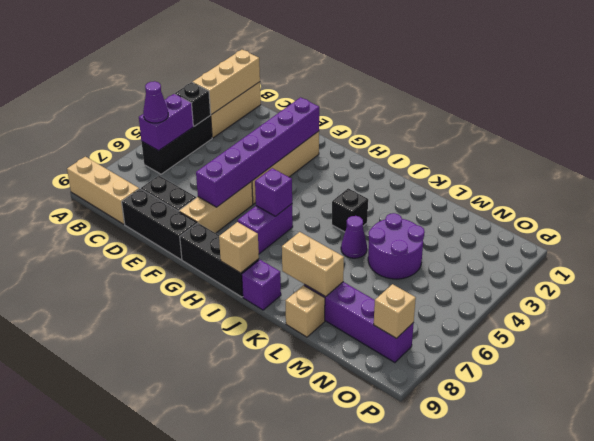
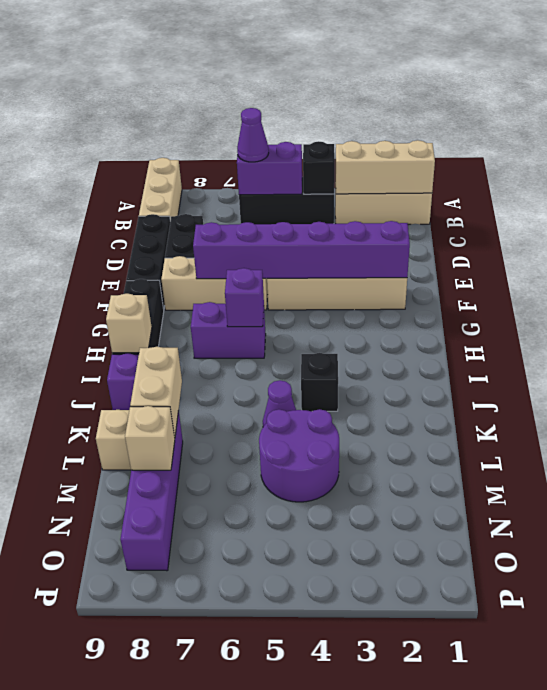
tan brick O8 level 2 -> tan brick M8 level 2

